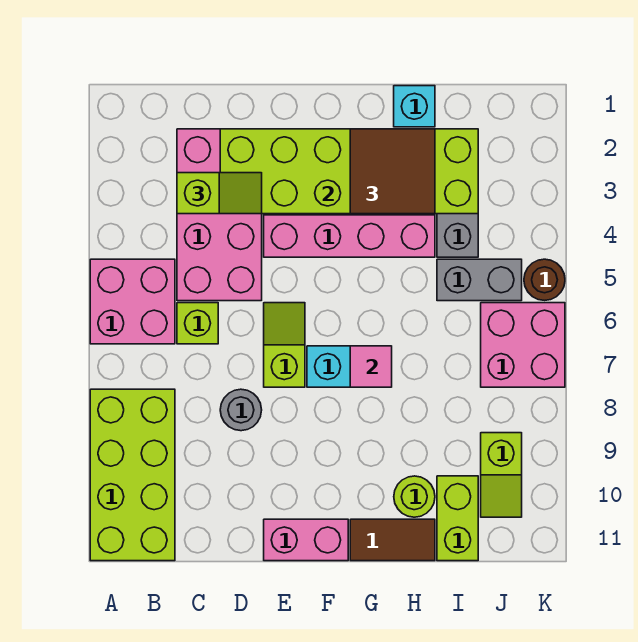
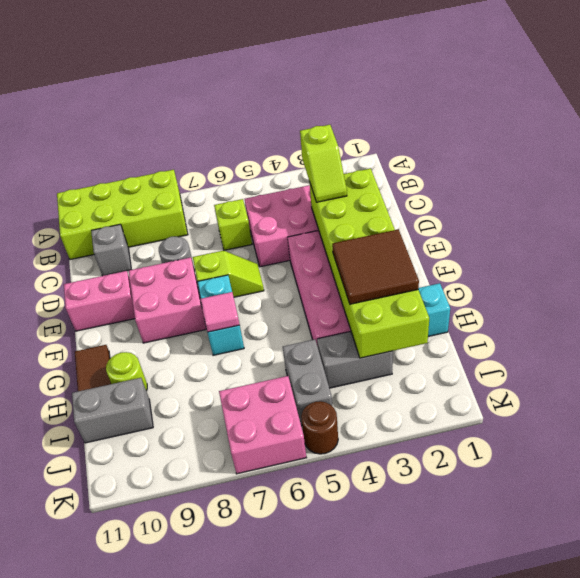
pink brick A5:B6 level 1 -> pink brick E8:F9 level 1
none -> grey brick C10 level 1
pink brick E11:F11 level 1 -> pink brick E10:E11 level 1
lime brick I10:I11 level 1 -> grey brick I10:I11 level 1
lime slope J9:J10 level 1 top 9 -> none

